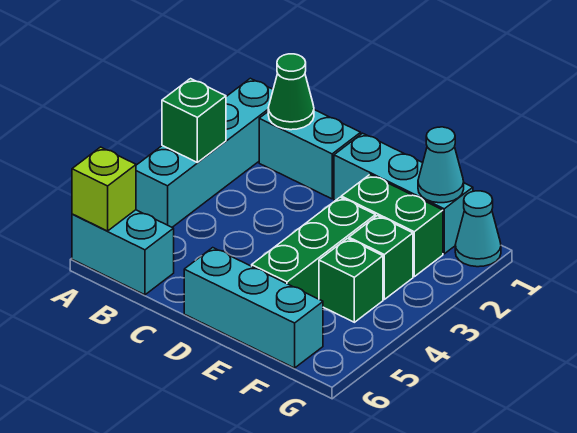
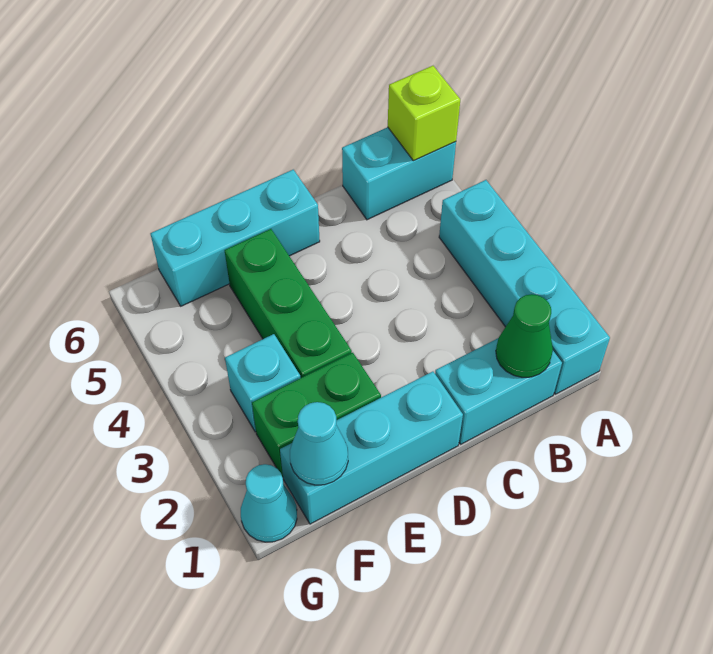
green brick A3 level 2 -> none
green brick F3 level 1 -> cyan brick F3 level 1
green brick F4 level 1 -> none

